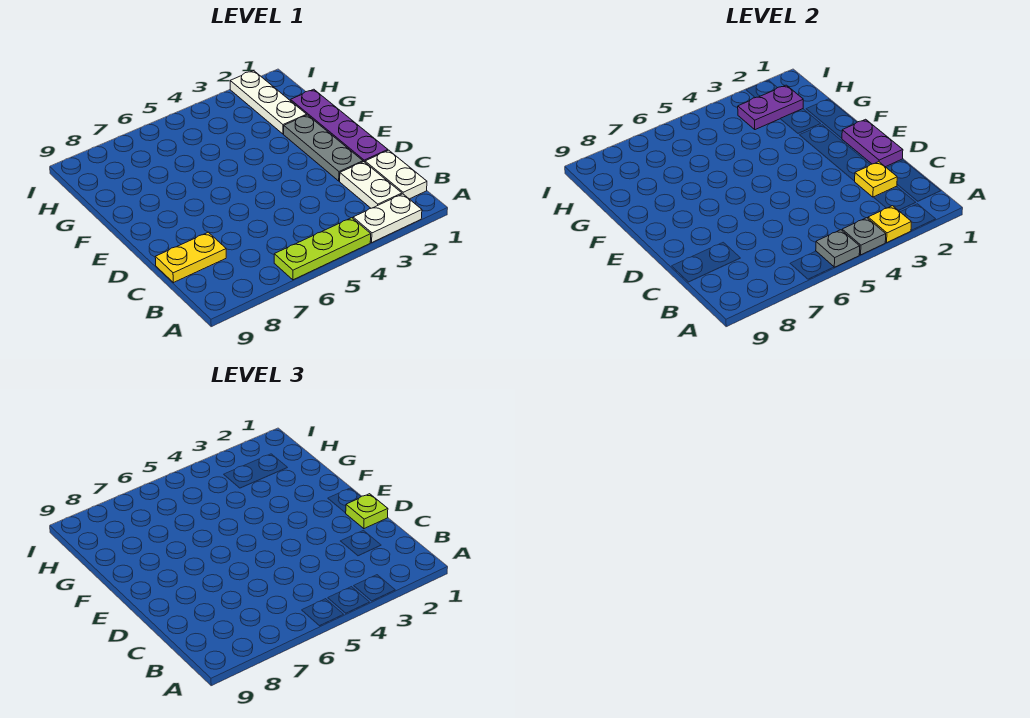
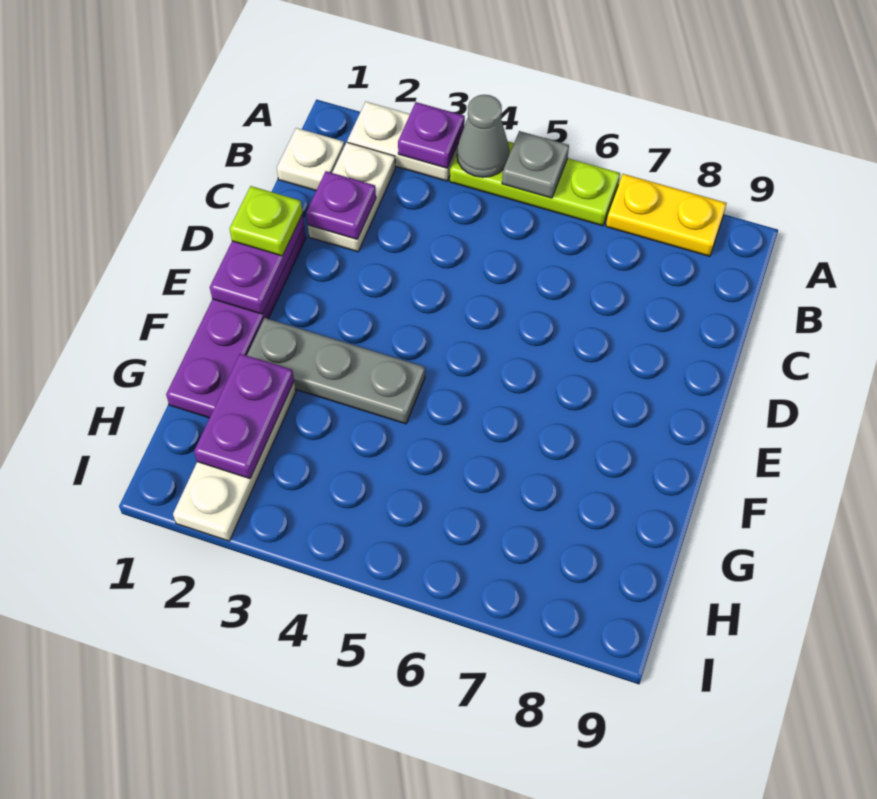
yellow plate A3 level 2 -> purple plate A3 level 2
grey plate A4 level 2 -> grey cone A4 level 2
white plate B1:C1 level 1 -> white plate B1 level 1
yellow plate C2 level 2 -> purple plate C2 level 2
yellow plate C8:C9 level 1 -> yellow plate A7:A8 level 1
grey plate D2:F2 level 1 -> grey plate F2:F4 level 1
purple plate H2:H3 level 2 -> purple plate G2:H2 level 2

